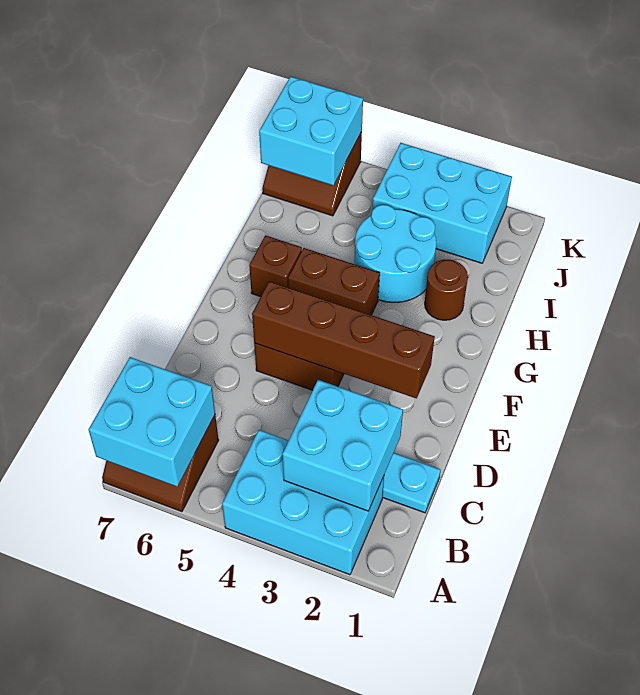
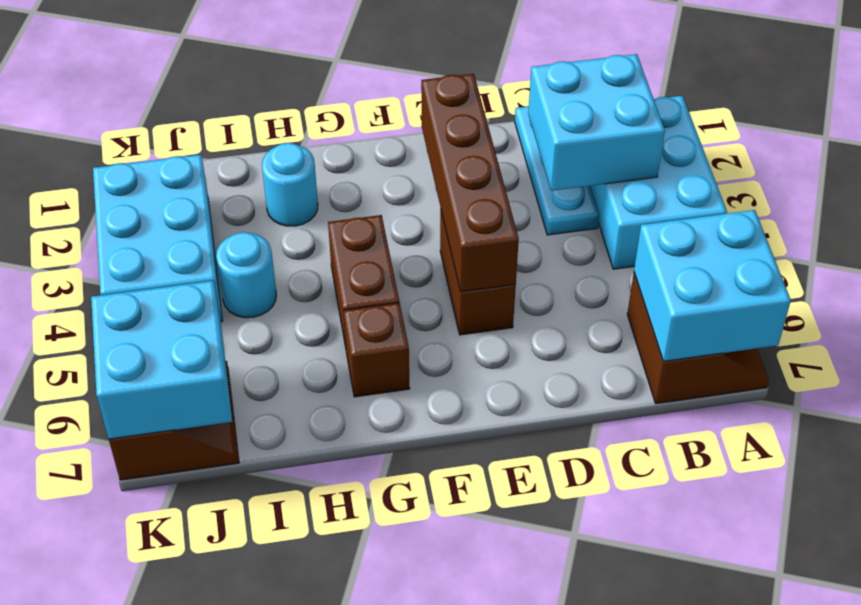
brown round brick H2 level 1 -> cyan round brick H2 level 1
cyan round brick H3:I4 level 1 -> cyan round brick I4 level 1

